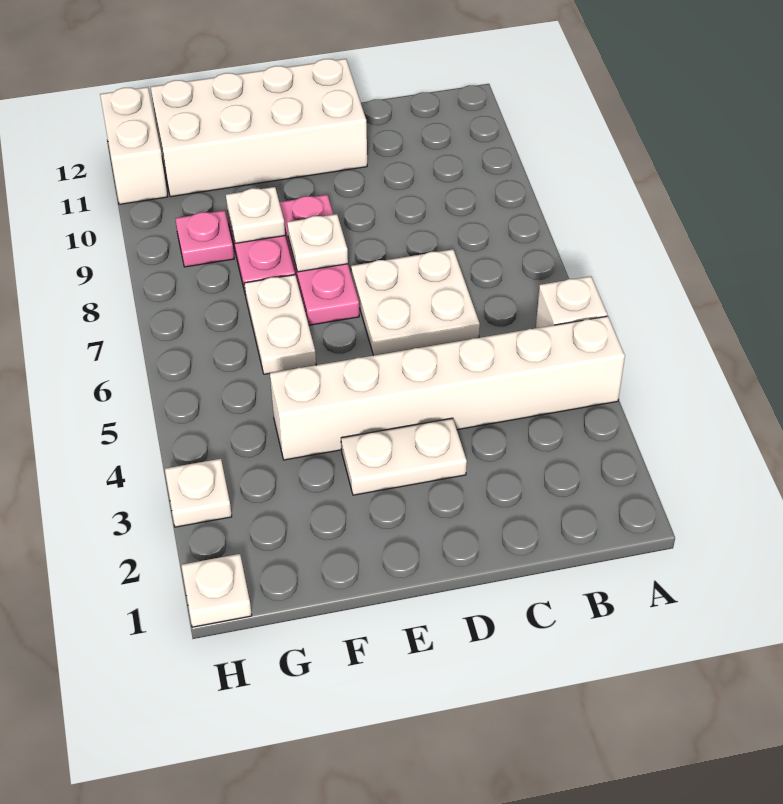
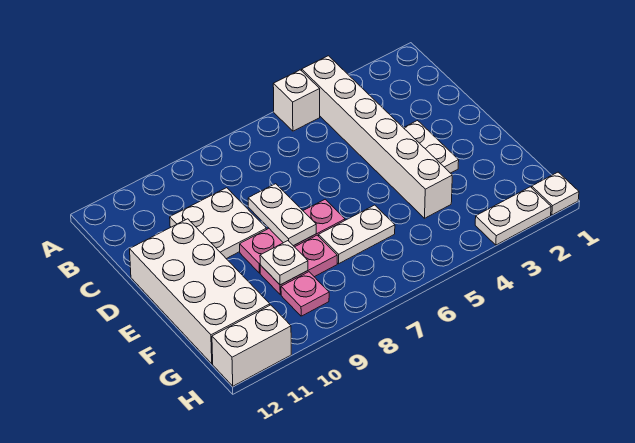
white plate C6:D7 level 1 -> white plate C9:D10 level 1
white plate E8 level 2 -> white plate D8:E8 level 2
white plate H3 level 1 -> white plate H2:H3 level 1

